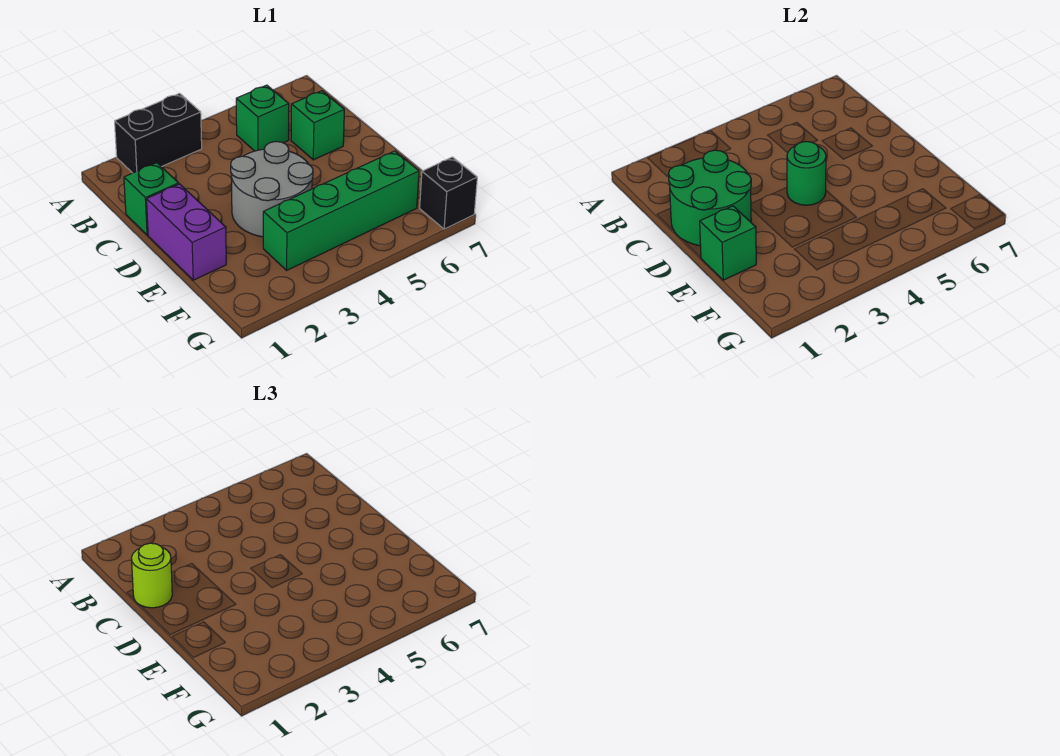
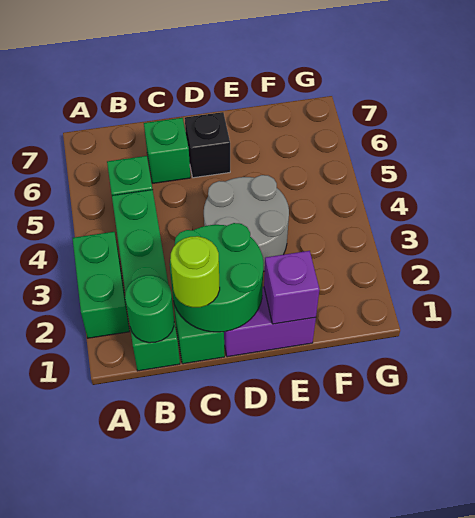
black brick A2:A3 level 1 -> green brick A2:A3 level 1
green round brick D4 level 2 -> green round brick B1 level 2
green brick E1 level 2 -> purple brick E1 level 2
green brick F3:F6 level 1 -> green brick B1:B4 level 1
black brick G7 level 1 -> black brick D6 level 1

